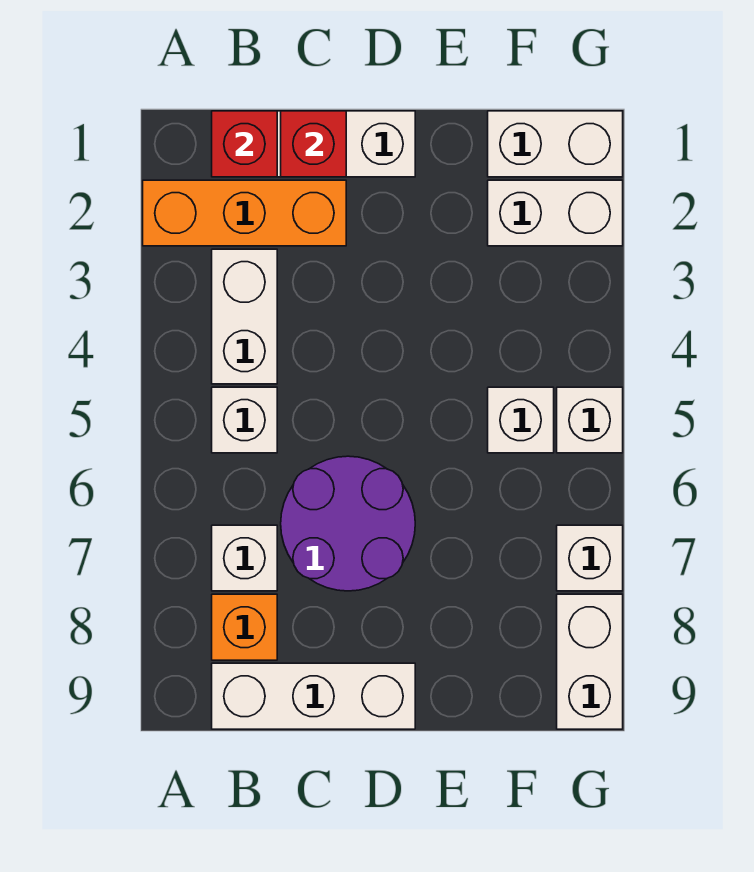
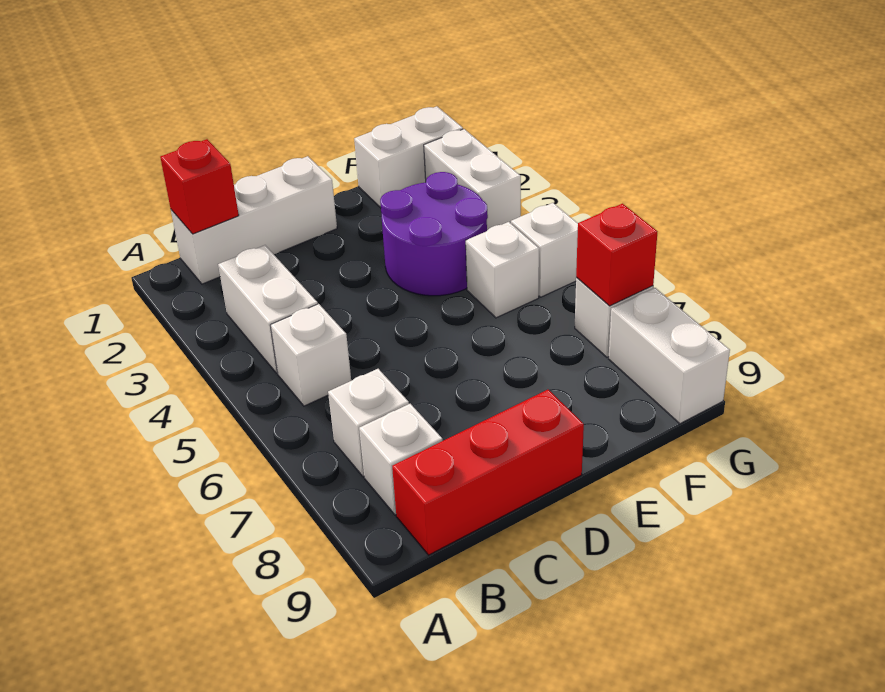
orange brick A2:C2 level 1 -> none
orange brick B8 level 1 -> white brick B8 level 1
white brick B9:D9 level 1 -> red brick B9:D9 level 1
red brick C1 level 2 -> red brick G7 level 2
purple round brick C6:D7 level 1 -> purple round brick E3:F4 level 1
white brick F2:G2 level 1 -> white brick G2:G3 level 1

